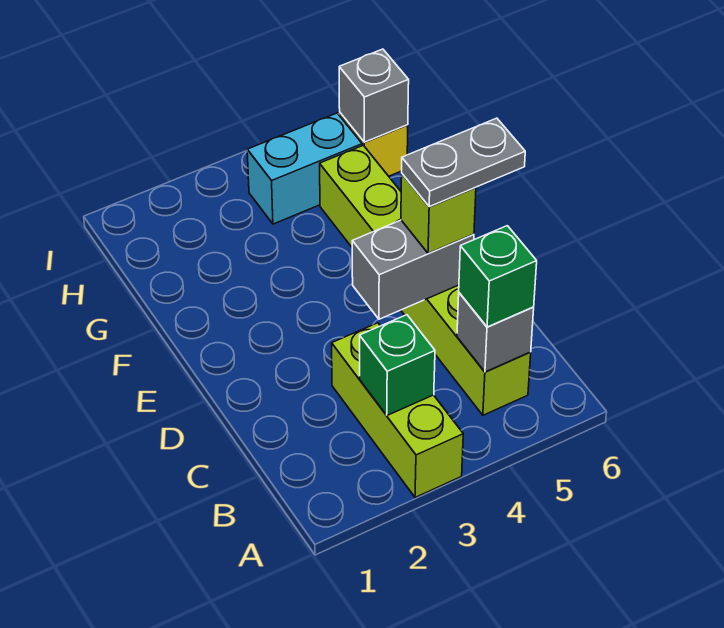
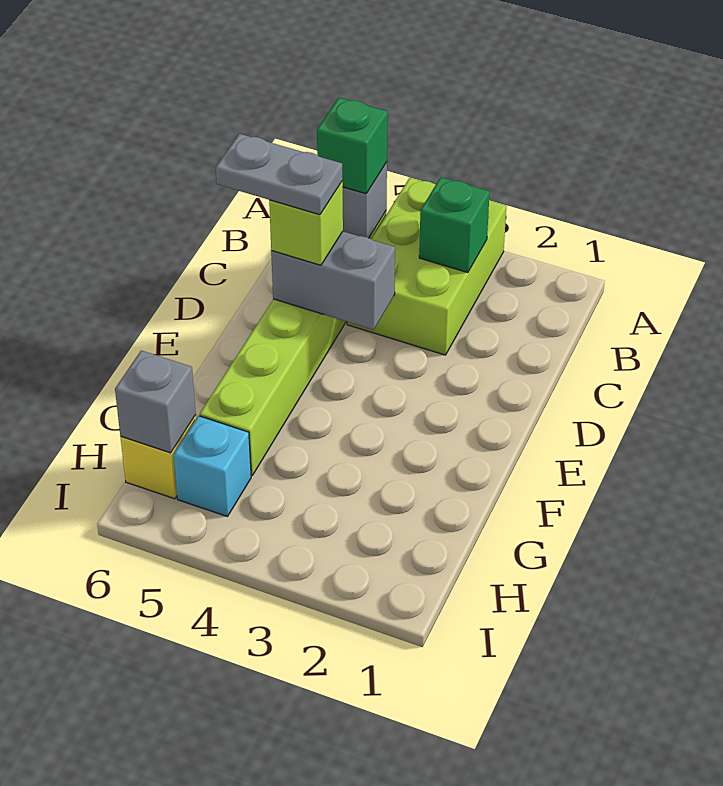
lime brick A3:C3 level 1 -> lime brick A3:C4 level 1
cyan brick H4:H5 level 1 -> cyan brick H5 level 1

